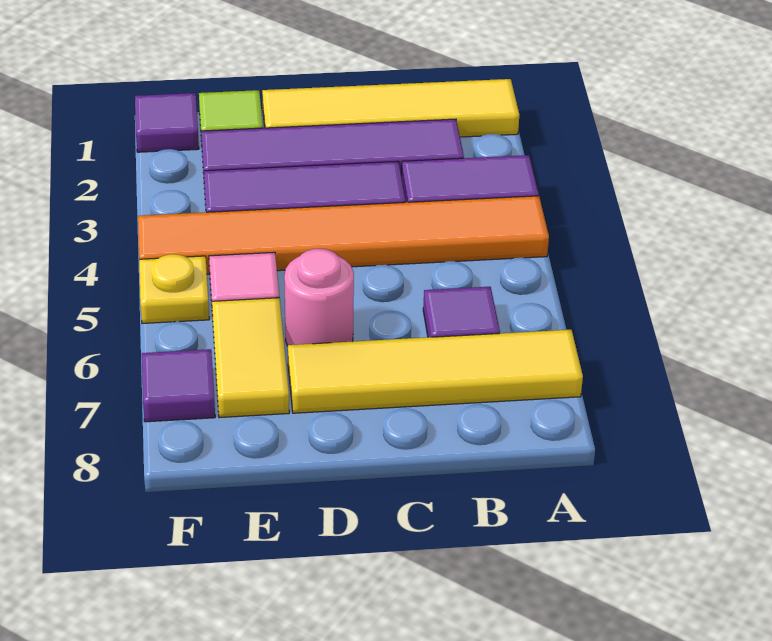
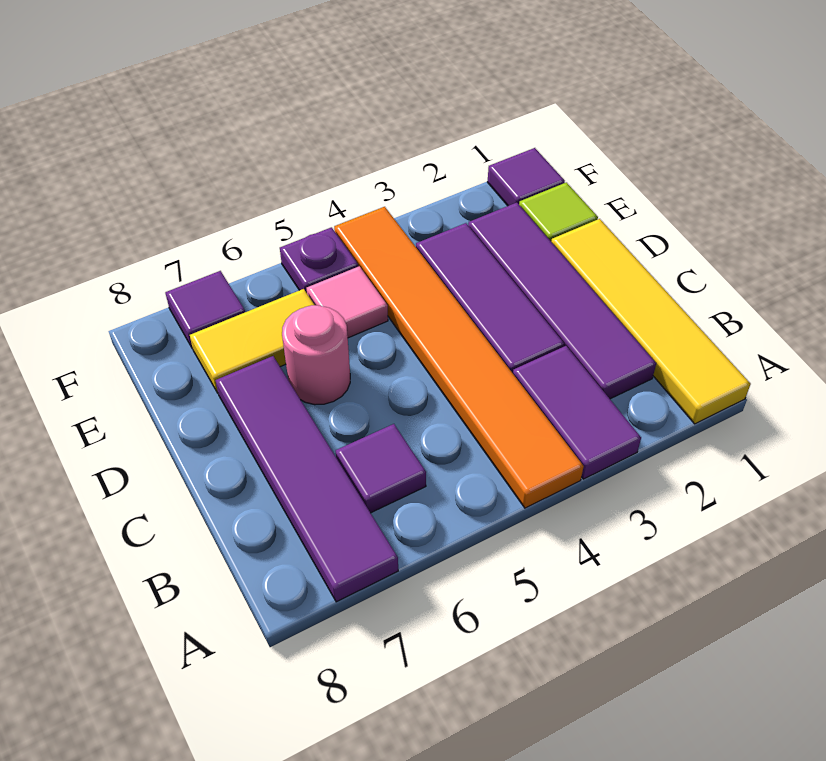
yellow tile A7:D7 level 1 -> purple tile A7:D7 level 1
yellow plate F5 level 1 -> purple plate F5 level 1

